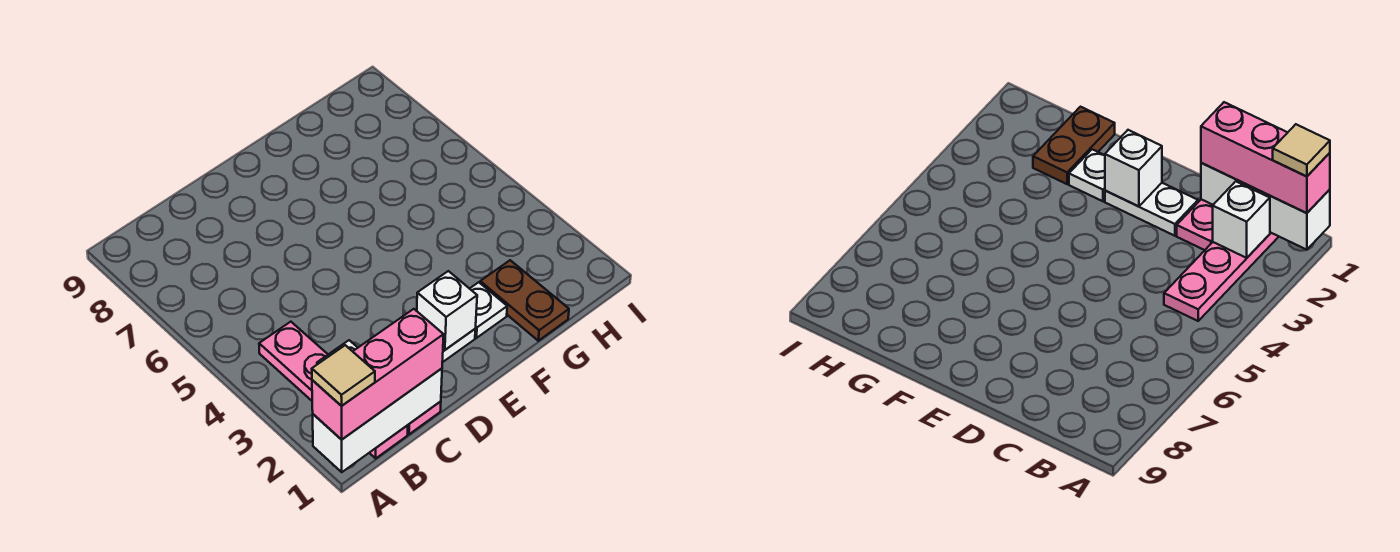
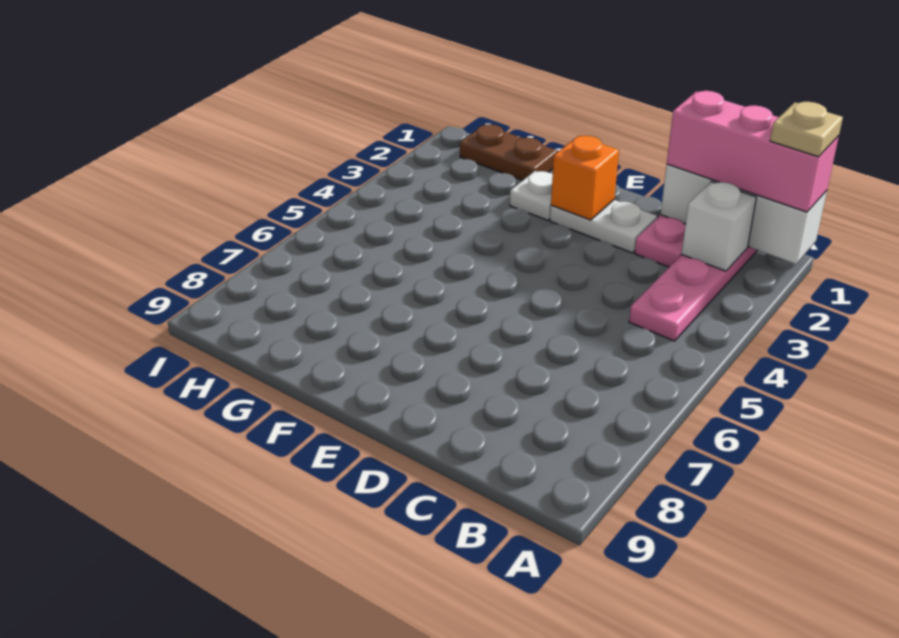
tan tile A1 level 4 -> tan plate A1 level 4
white brick E2 level 2 -> orange brick E2 level 2
brown plate G1:G2 level 1 -> brown plate G1:H1 level 1

